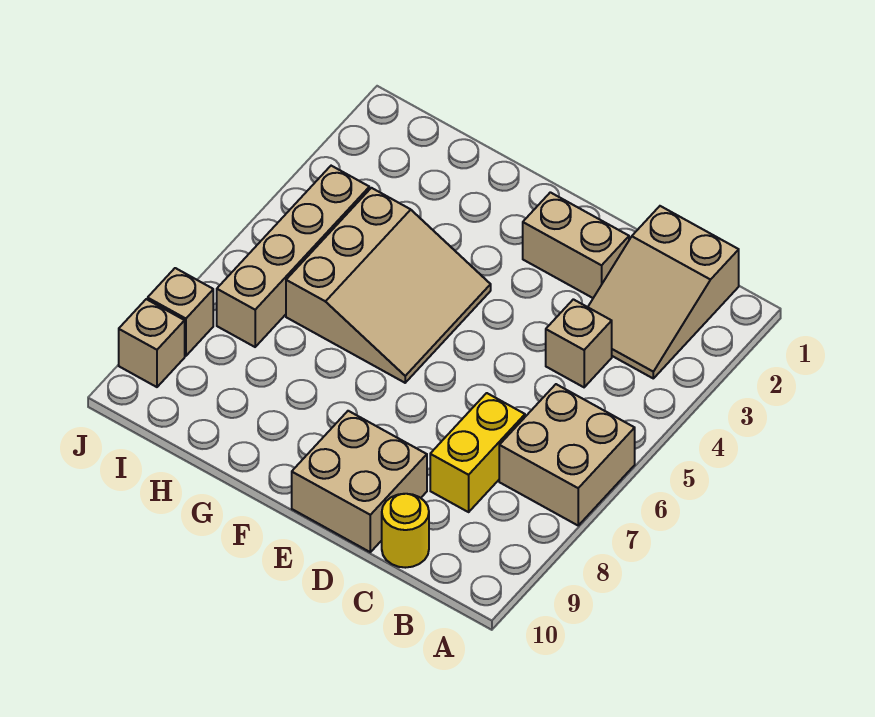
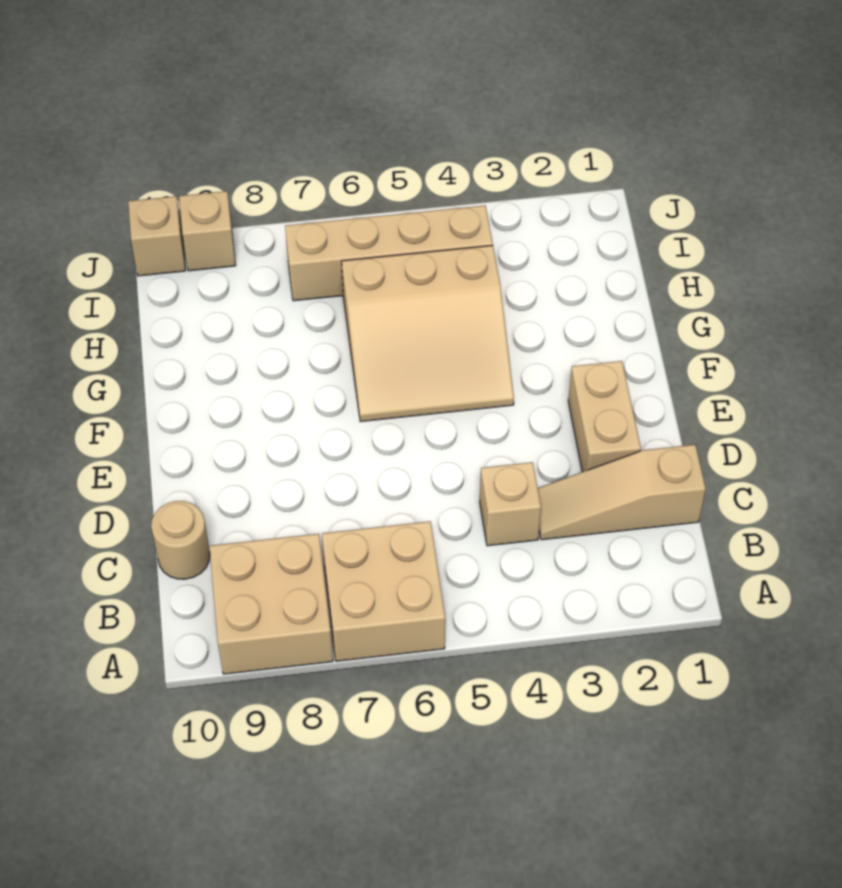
tan slope B1:C3 level 1 top 1 -> tan slope C1:C3 level 1 top 1
yellow brick C7:C8 level 1 -> none
yellow round brick C10 level 1 -> tan round brick C10 level 1
tan brick D9:E10 level 1 -> tan brick A8:B9 level 1
tan brick J8 level 1 -> tan brick J10 level 1

